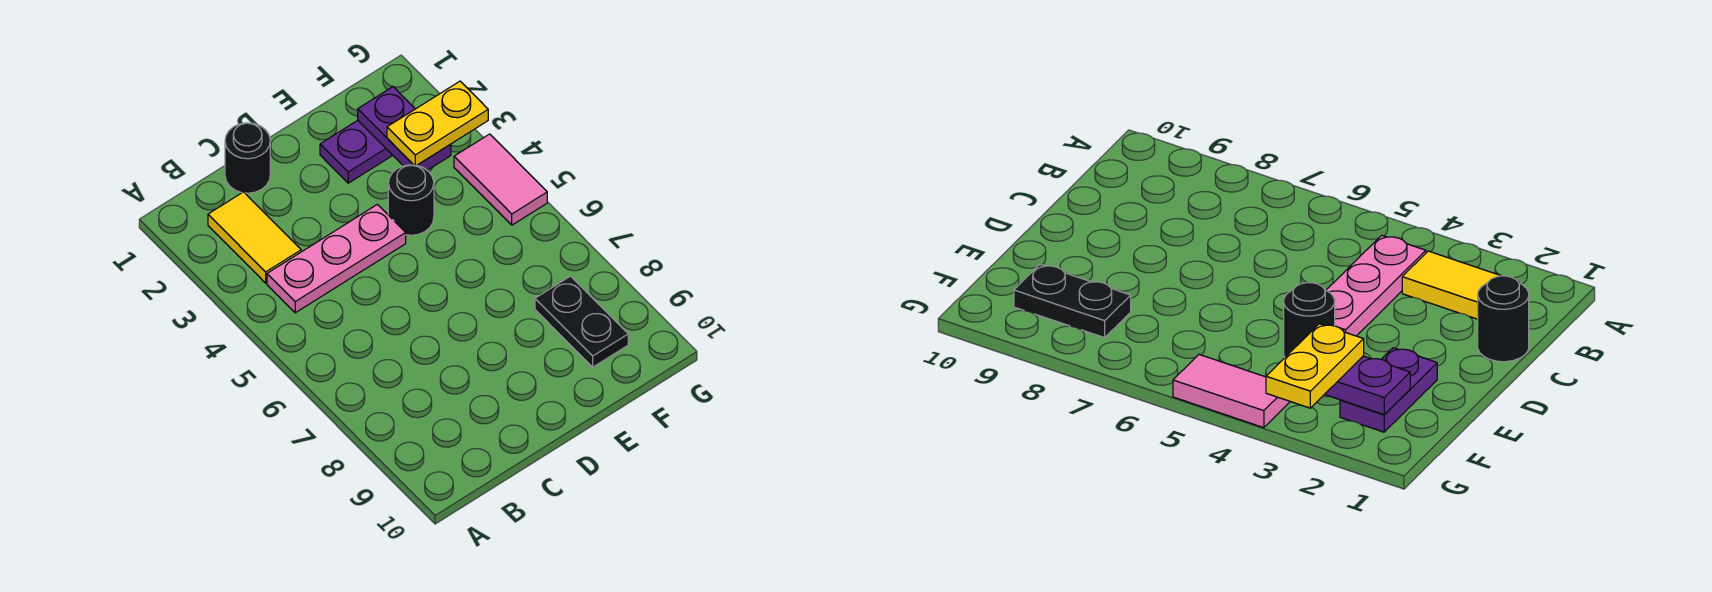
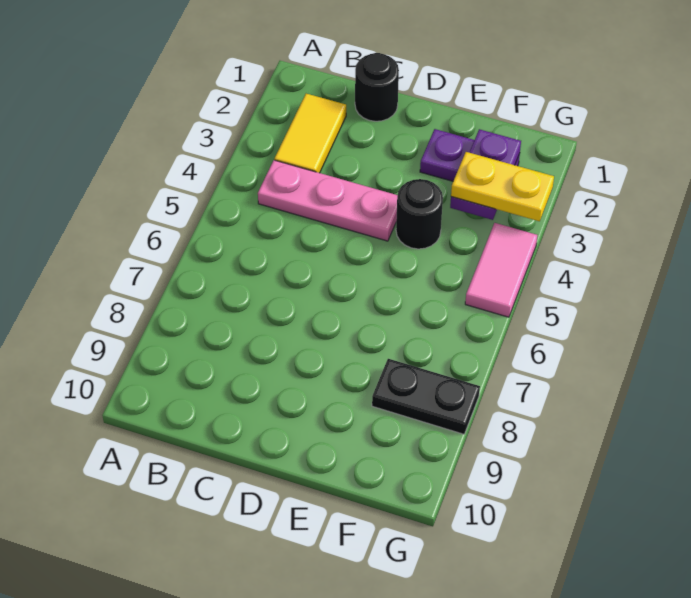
black plate F8:F9 level 1 -> black plate F8:G8 level 1

